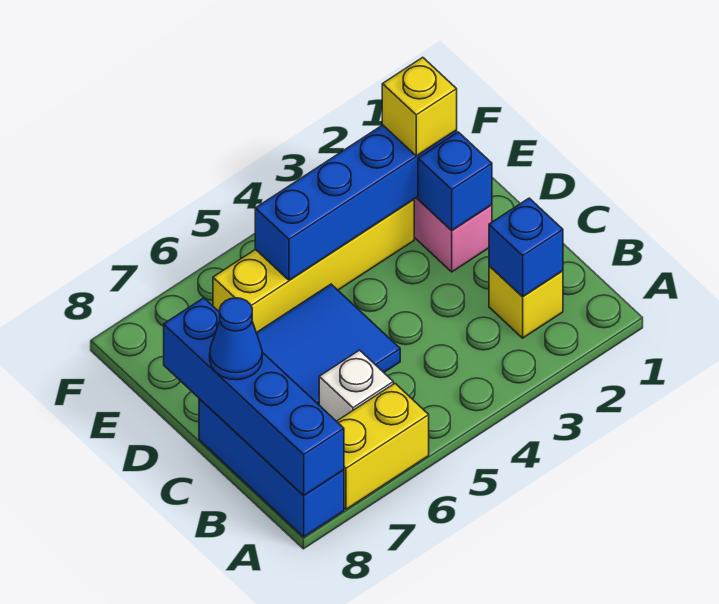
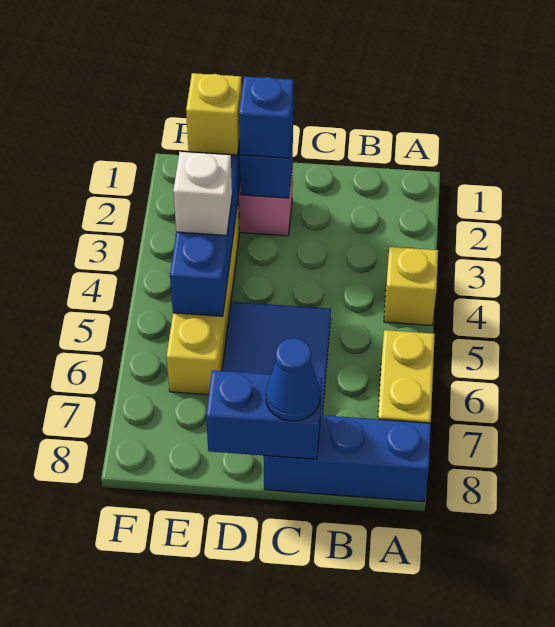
blue brick A8:D8 level 2 -> blue brick C8:D8 level 2
yellow brick B2 level 1 -> yellow brick A4 level 1
blue brick B2 level 2 -> blue brick D2 level 3
white brick B6 level 1 -> white brick E4 level 3

